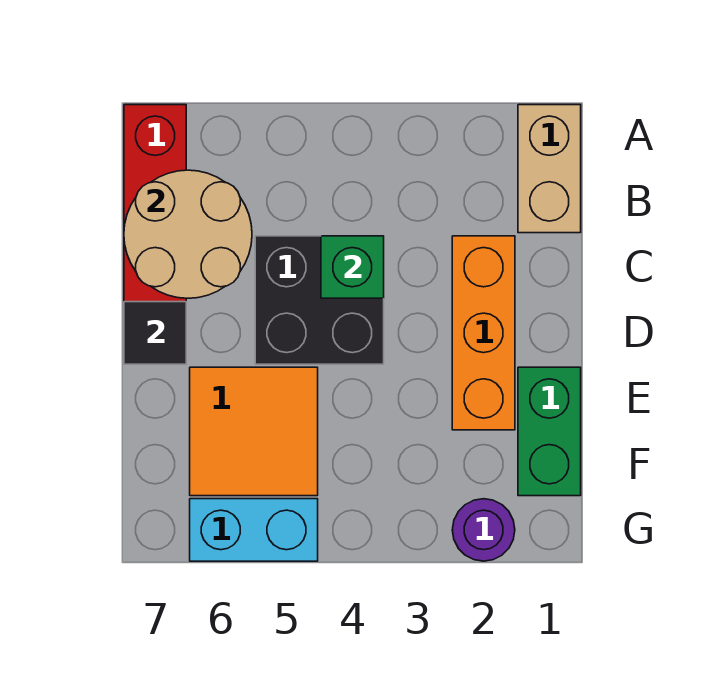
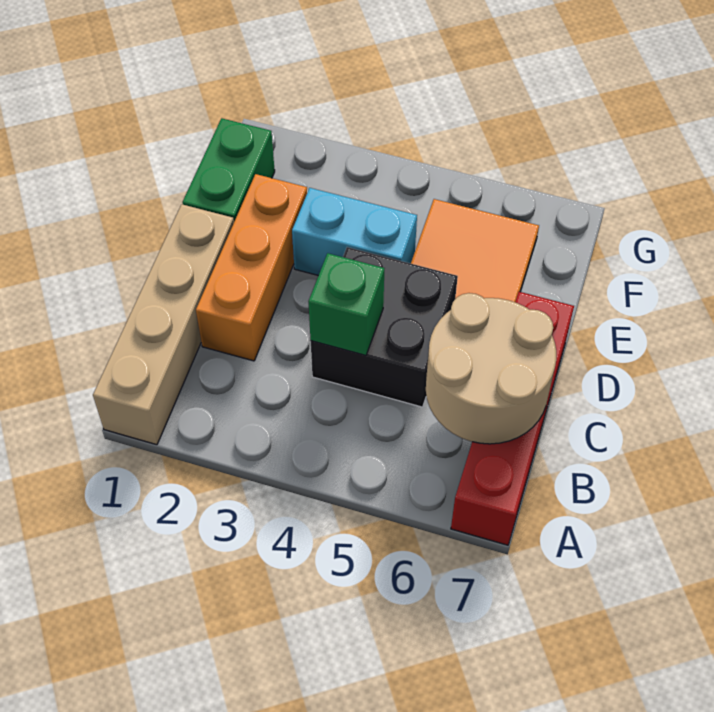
tan brick A1:B1 level 1 -> tan brick A1:D1 level 1
black tile D7 level 2 -> none
purple round brick G2 level 1 -> none
cyan brick G5:G6 level 1 -> cyan brick E3:E4 level 1

